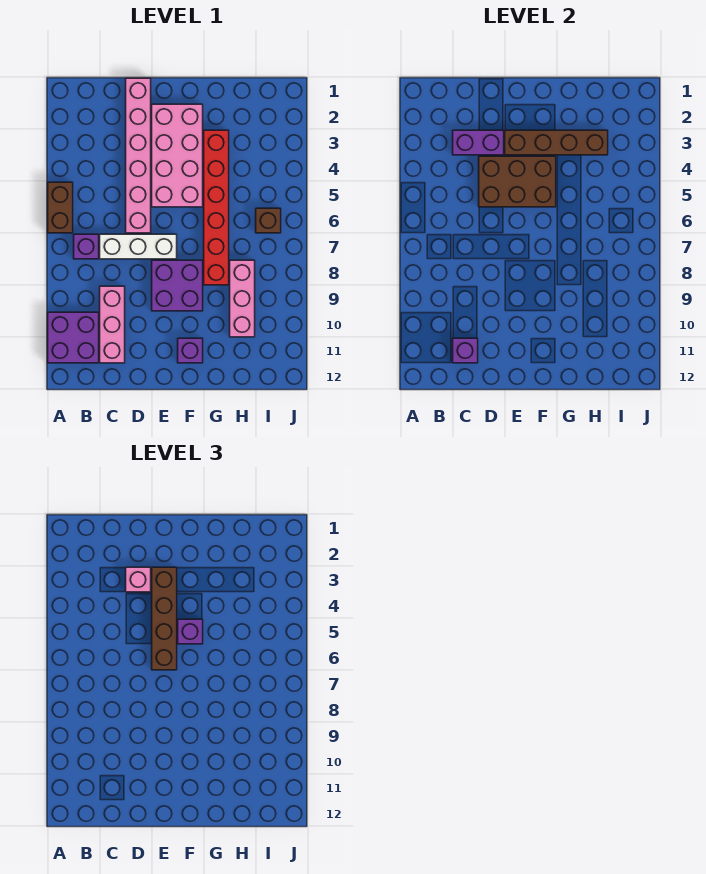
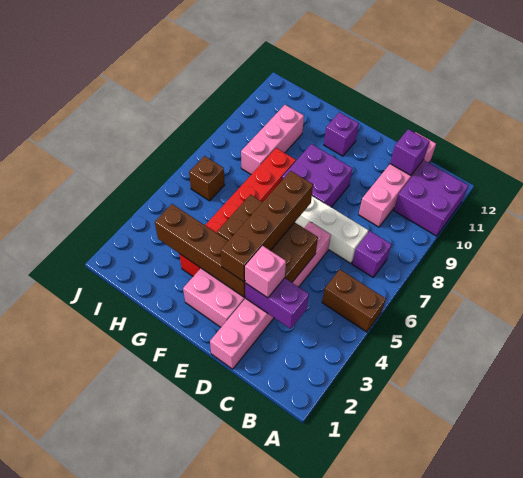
brown brick A5:A6 level 1 -> brown brick A5:B5 level 1
pink brick C9:C11 level 1 -> pink brick C9:C12 level 1
purple brick F5 level 3 -> none

